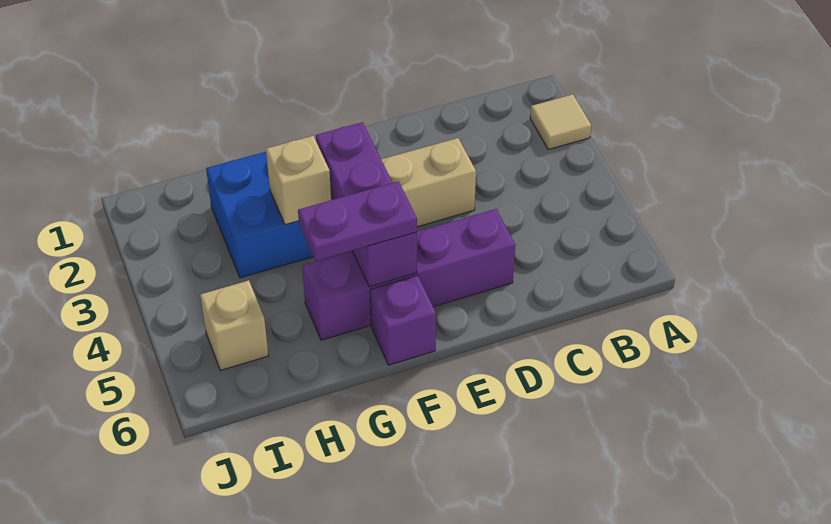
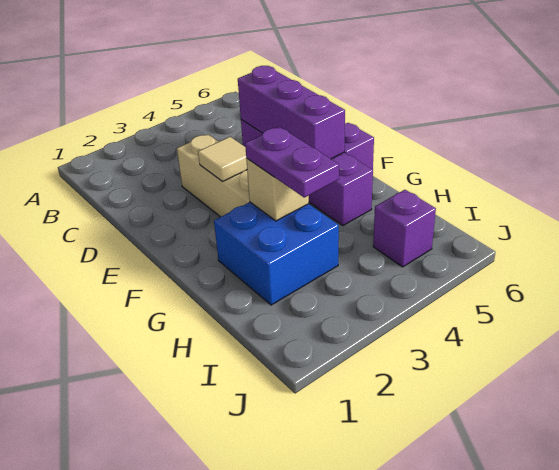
tan tile A2 level 1 -> tan tile E3 level 2
purple brick F3:F5 level 2 -> purple brick D5:F5 level 2
purple plate F5:G5 level 3 -> purple plate G3:H3 level 3
tan brick I5 level 1 -> purple brick I5 level 1

